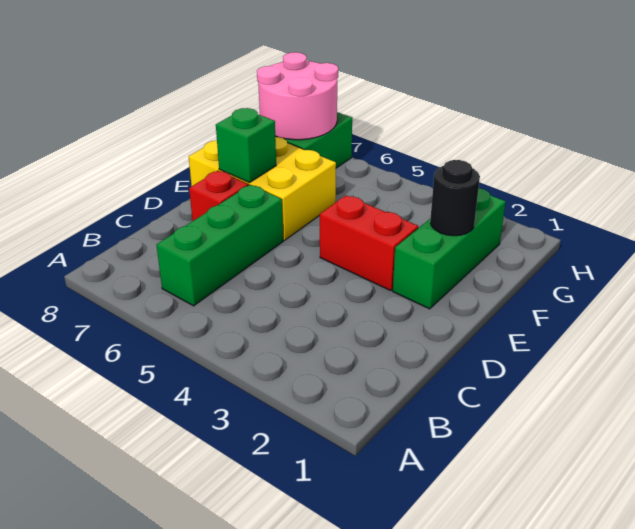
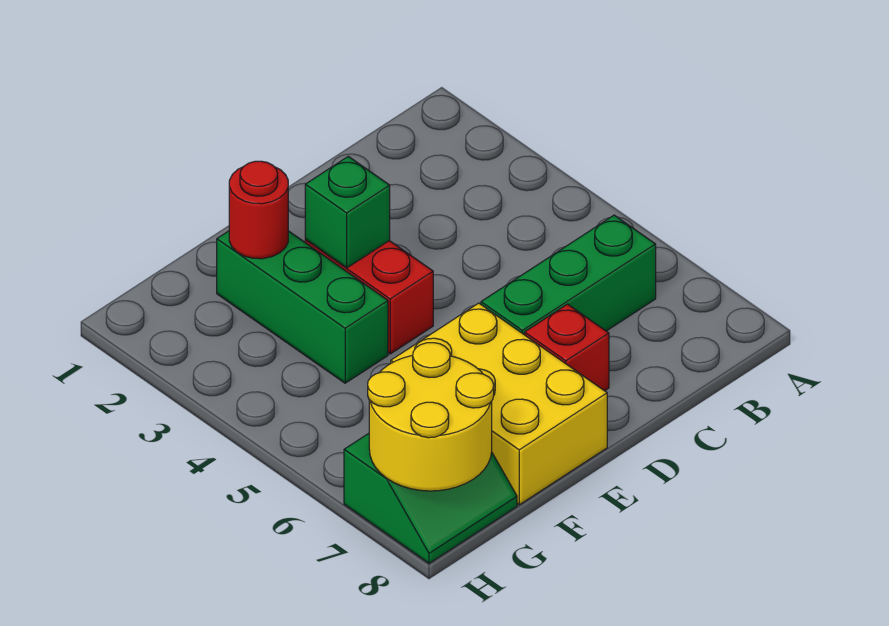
green brick E2:G2 level 1 -> green brick F2:F4 level 1
green brick E7 level 2 -> green brick E3 level 2
black round brick F2 level 2 -> red round brick F2 level 2
pink round brick G7:H8 level 2 -> yellow round brick G7:H8 level 2

